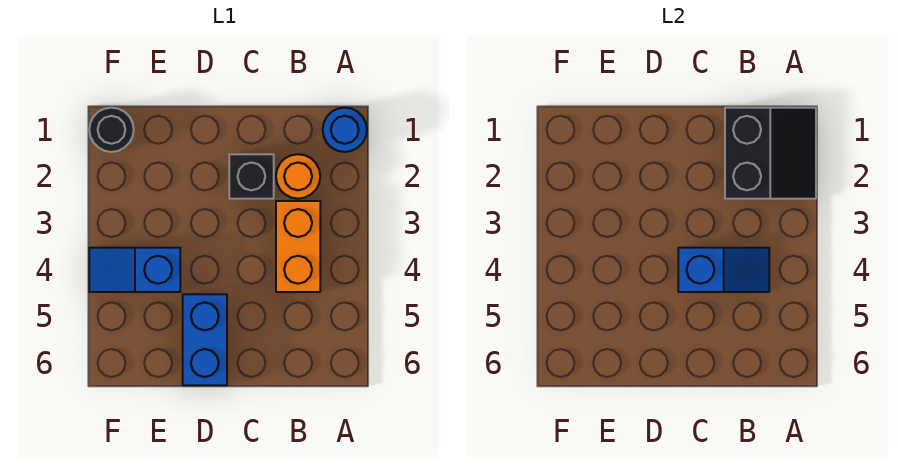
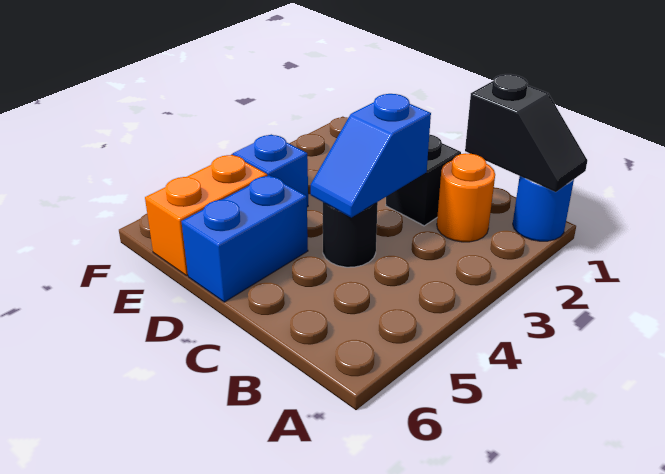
black slope A1:B2 level 2 top B -> black slope A1:B1 level 2 top B
orange brick B3:B4 level 1 -> orange brick E5:E6 level 1
blue slope B4:C4 level 2 top C -> blue slope C3:C4 level 2 top 3
black round brick F1 level 1 -> black round brick C4 level 1

